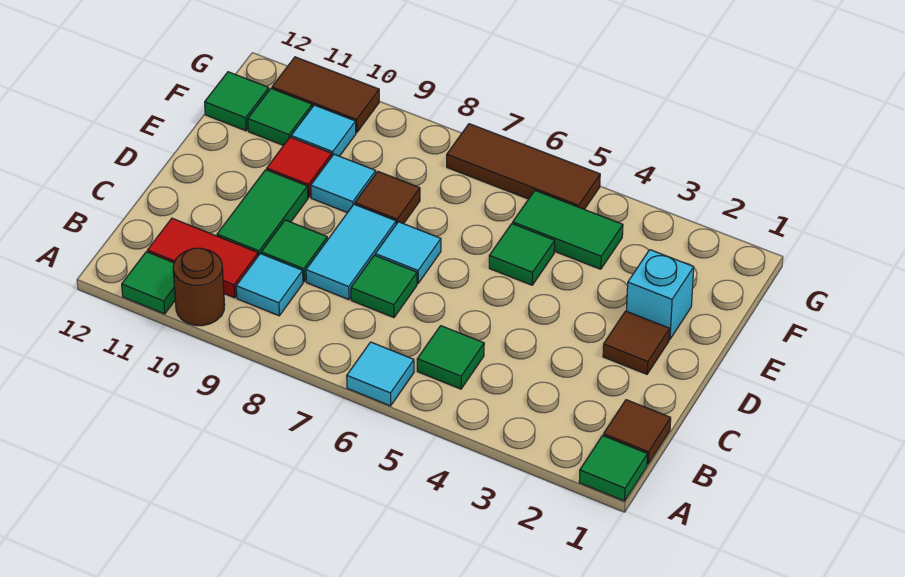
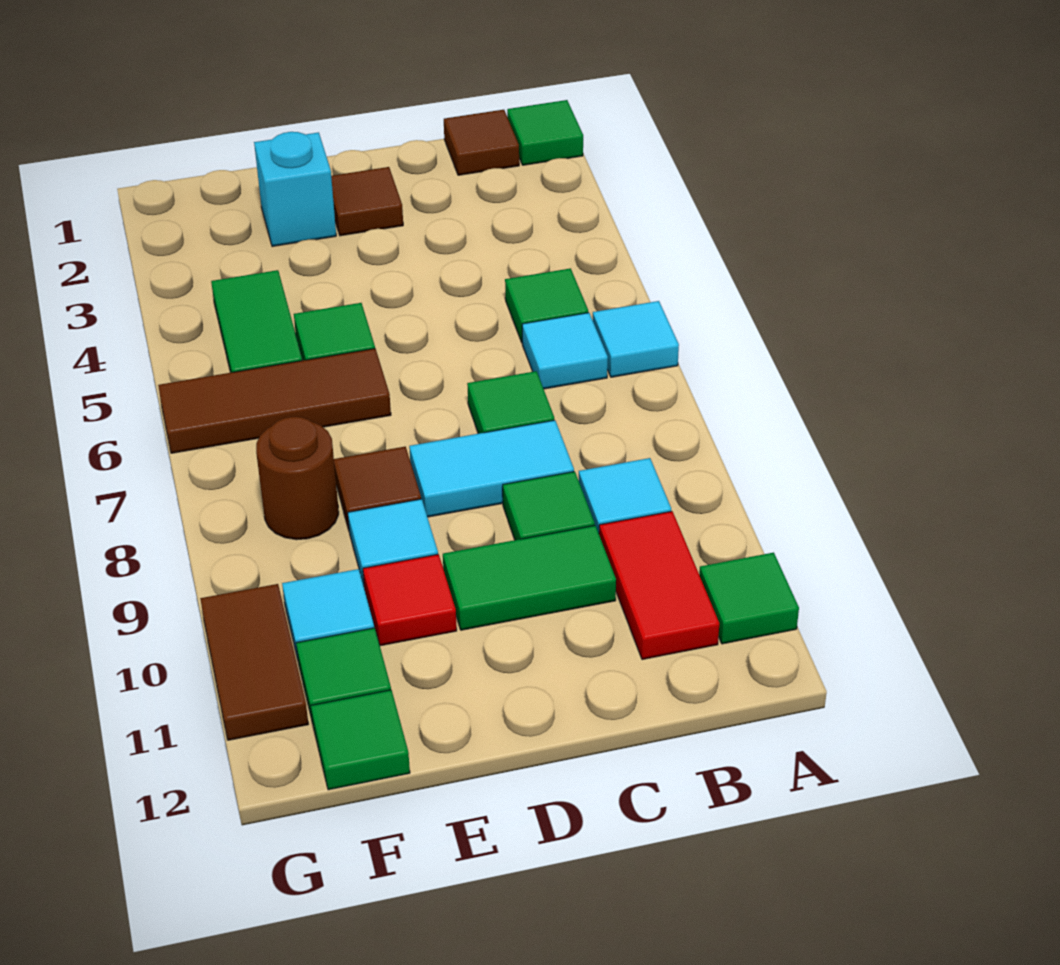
brown round brick A10 level 1 -> brown round brick F8 level 1
cyan tile D7 level 1 -> cyan tile B6 level 1
brown tile G5:G7 level 1 -> brown tile E6:G6 level 1

